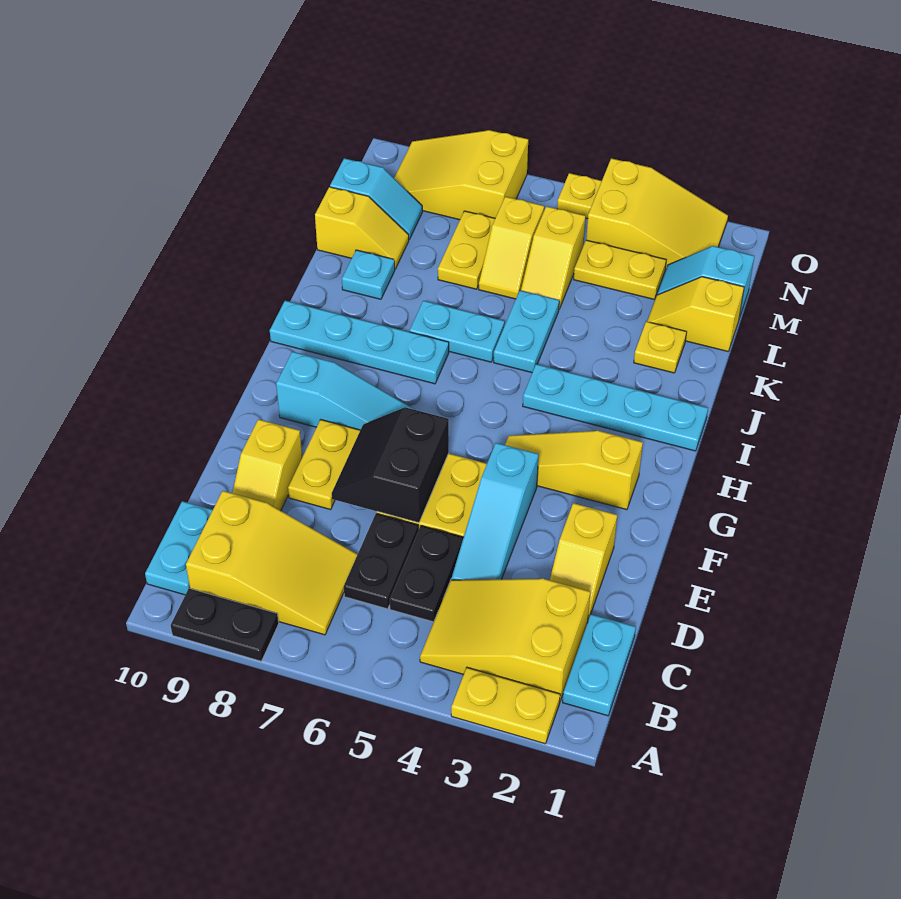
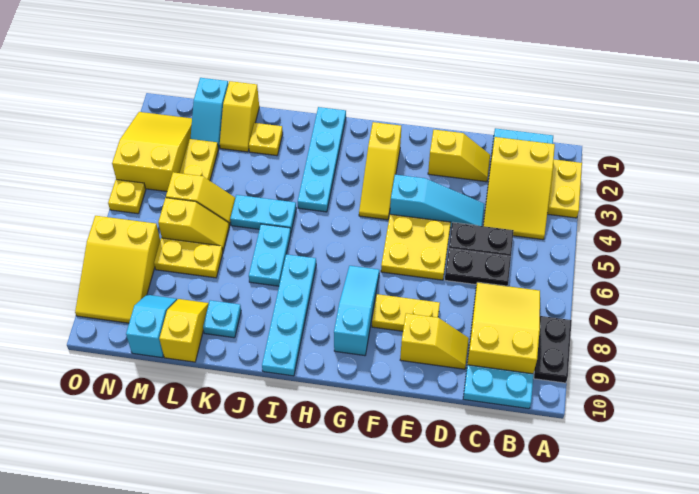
black slope E6:F7 level 2 top 6 -> none

